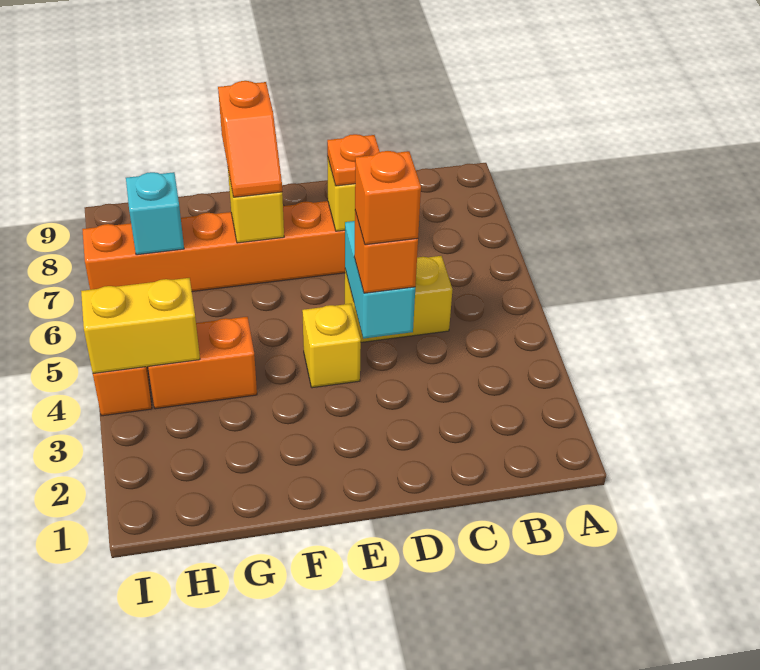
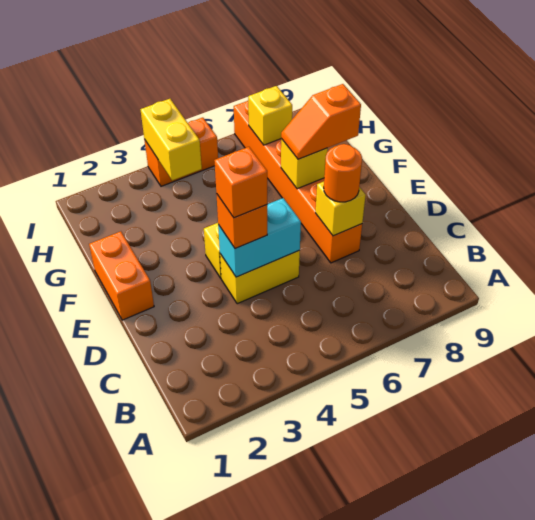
yellow brick C5:D5 level 1 -> yellow brick D4:D5 level 1
orange plate D7 level 3 -> orange round brick D7 level 3
orange brick G4:H4 level 1 -> orange brick E1:F1 level 1
cyan brick H7 level 2 -> yellow brick H7 level 2

